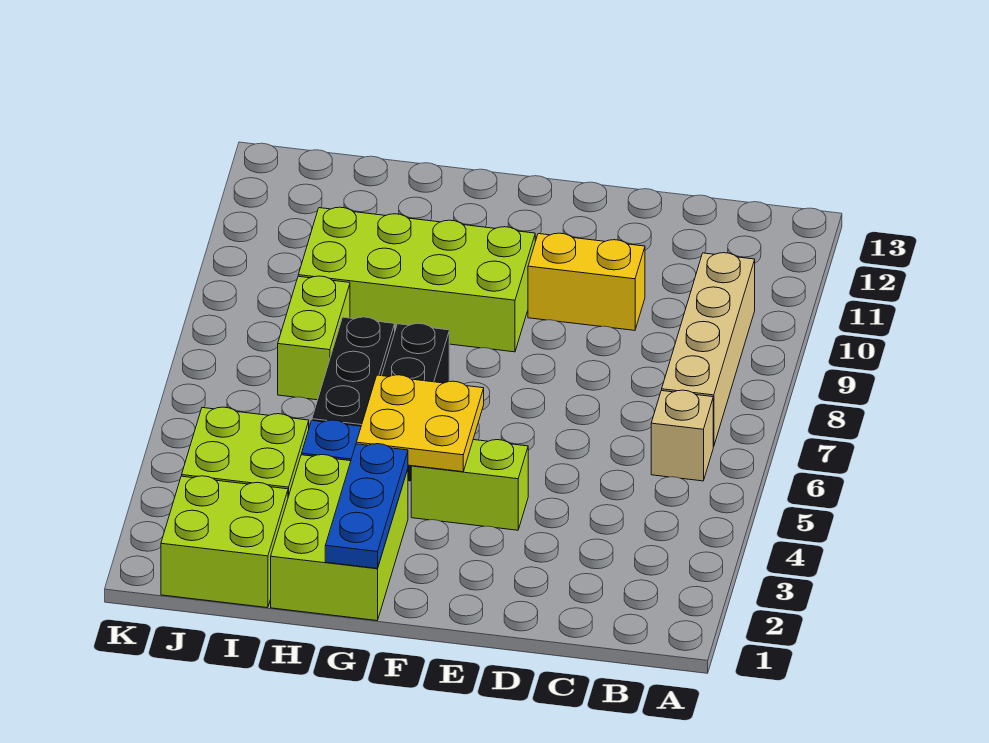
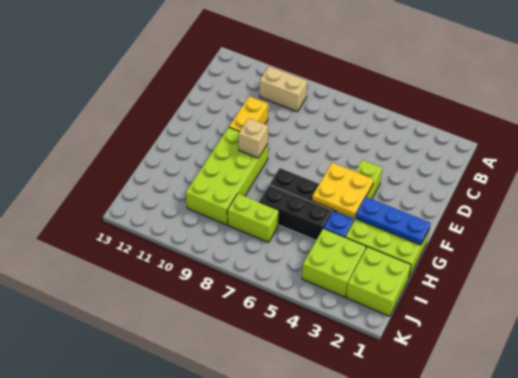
tan brick B6 level 1 -> tan brick F9 level 2
tan brick B7:B10 level 1 -> tan brick B9:B10 level 1

